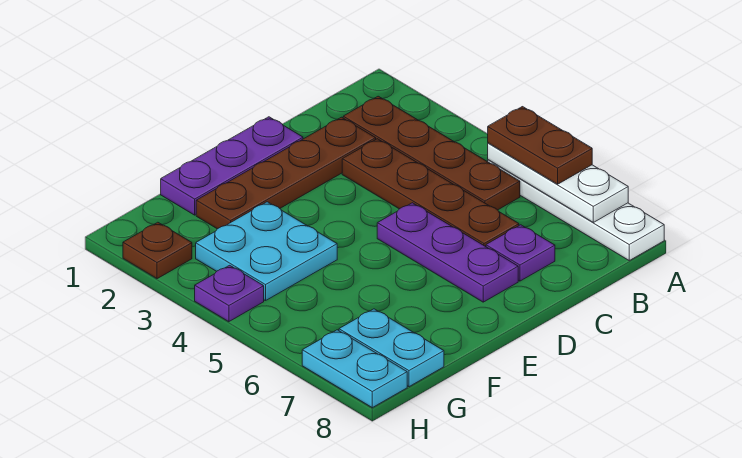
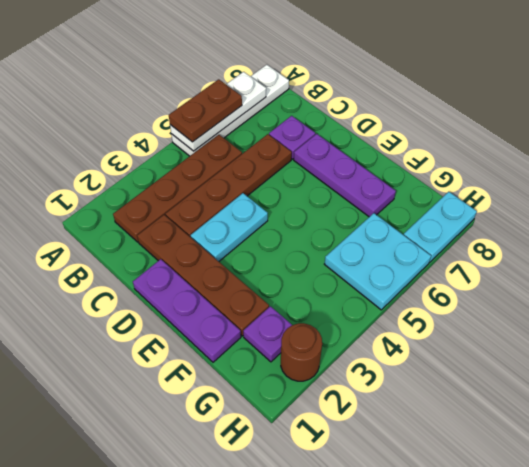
purple plate D5:D7 level 1 -> purple plate D7:F7 level 1
cyan plate F3:G4 level 1 -> cyan plate G5:H6 level 1
cyan plate G7:G8 level 1 -> cyan plate D3:D4 level 1
brown plate H2 level 1 -> brown round brick H2 level 1
purple plate H4 level 1 -> purple plate G2 level 1

